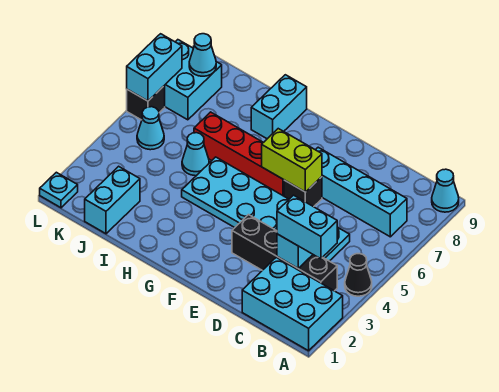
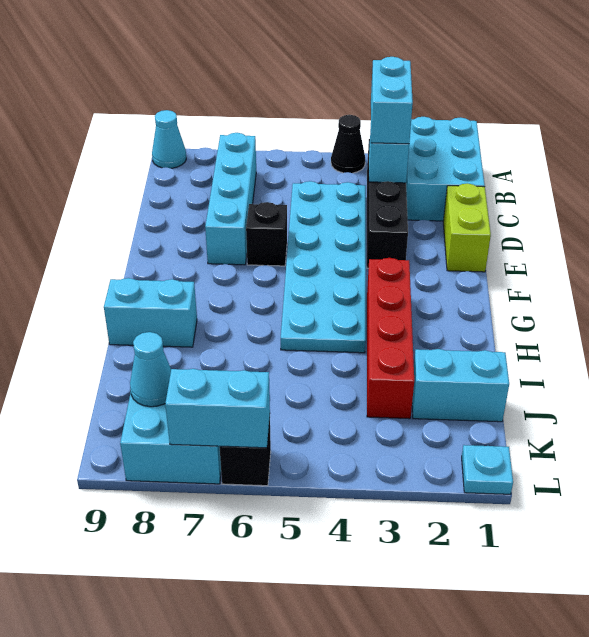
lime brick E6:F6 level 2 -> lime brick D1:E1 level 1
red brick F6:I6 level 1 -> red brick G3:J3 level 1
cyan cone I5 level 1 -> none
cyan cone K5 level 1 -> none

